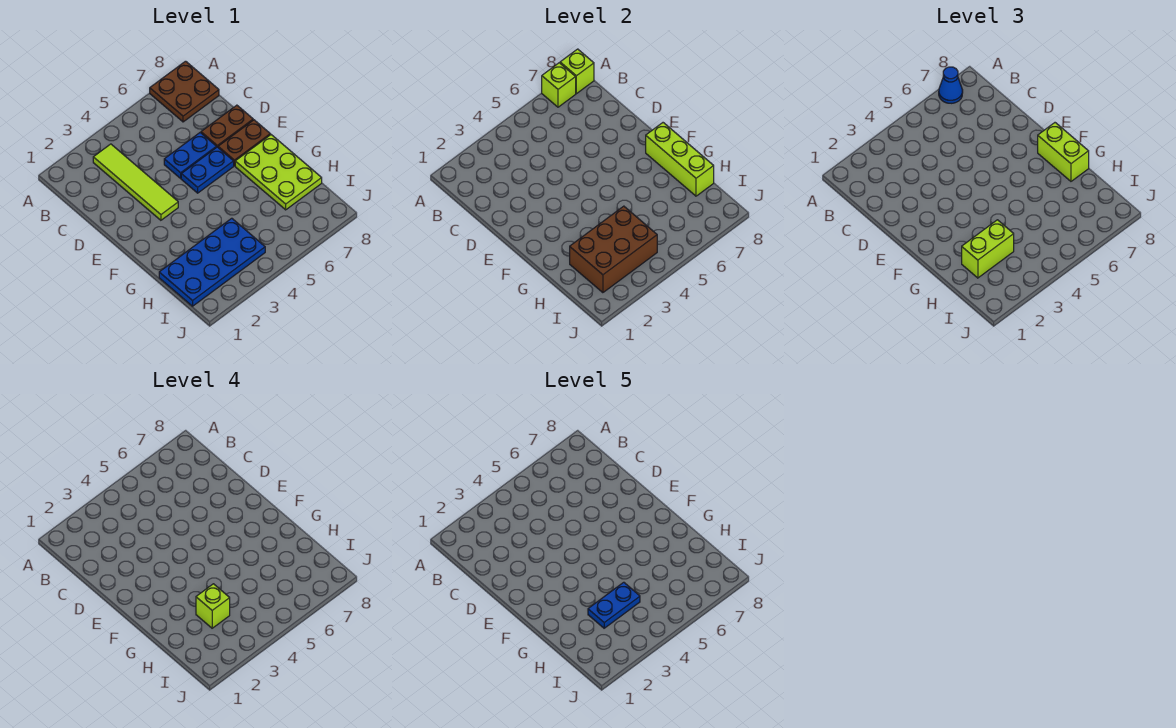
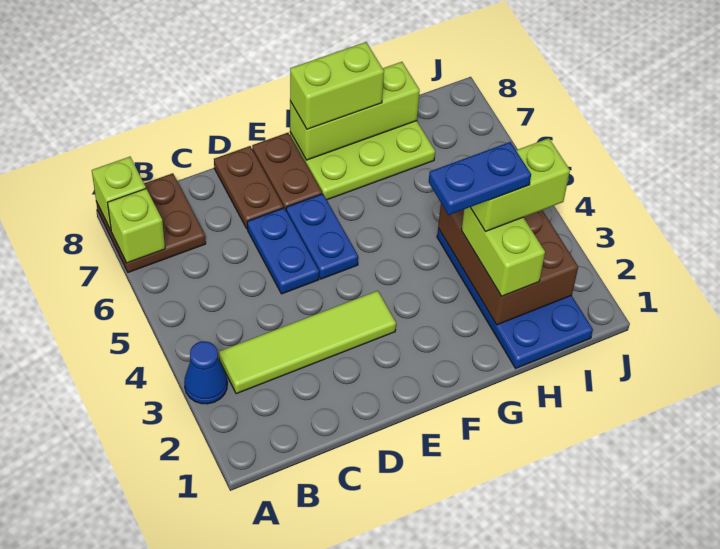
blue cone A7 level 3 -> blue cone A3 level 1
lime brick H3 level 4 -> lime brick H3:I3 level 4
blue plate H3:H4 level 5 -> blue plate G3:H3 level 5

